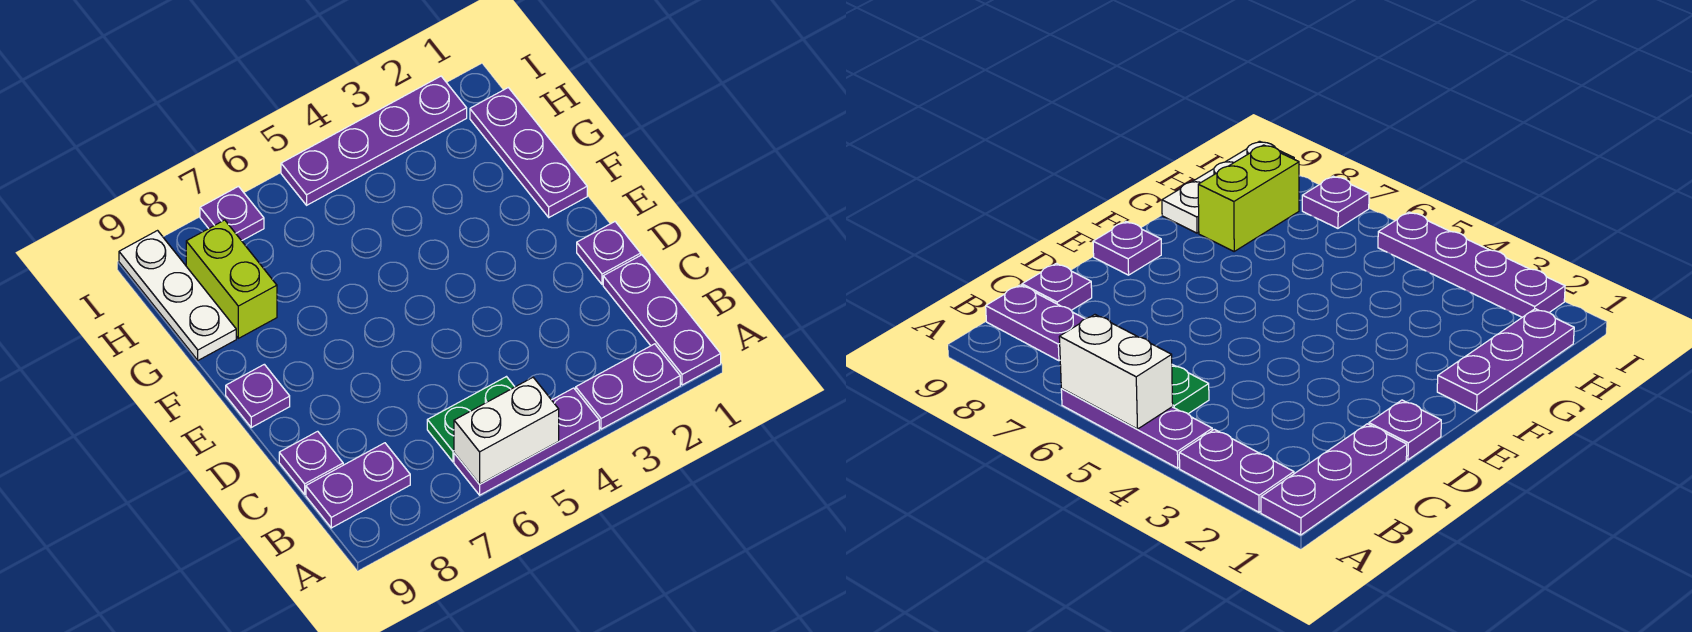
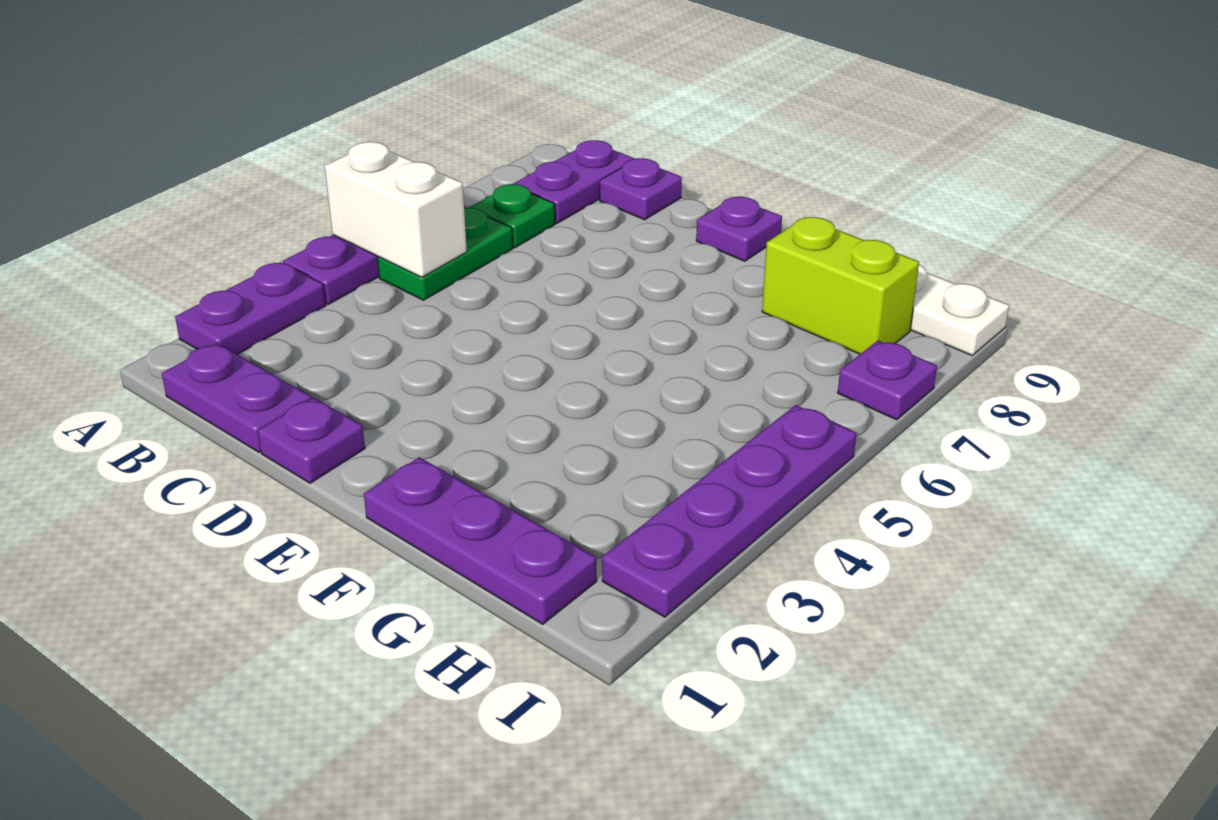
purple plate A1:C1 level 1 -> purple plate B1:C1 level 1
white brick A5:A6 level 2 -> white brick A5:B5 level 2
none -> green plate B7 level 1

